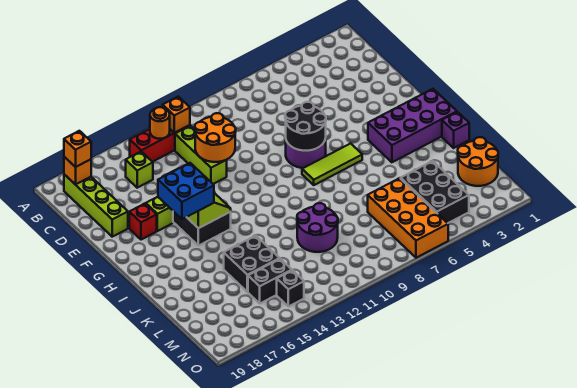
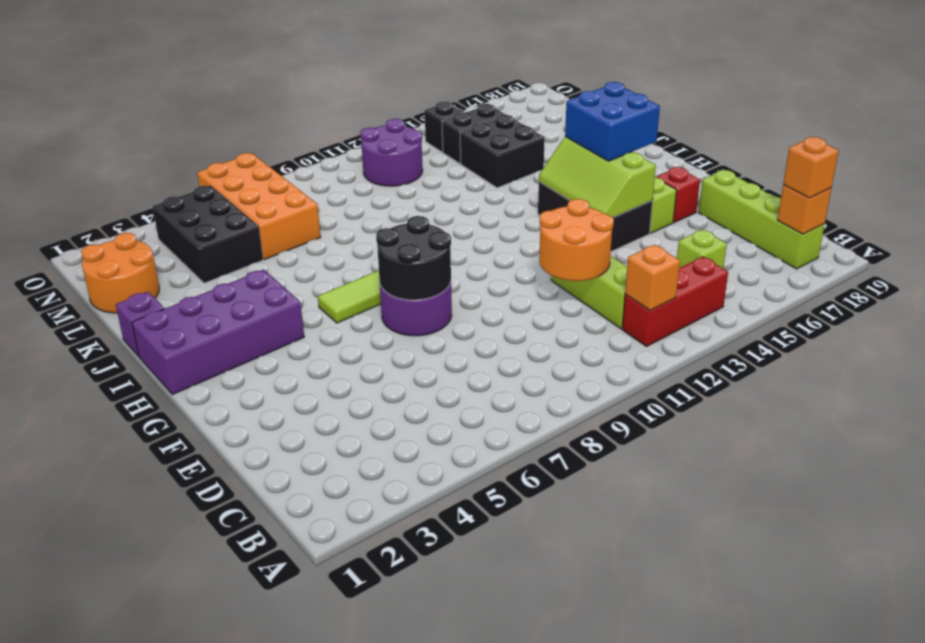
orange round brick B13 level 2 -> none
purple round brick K10:L11 level 1 -> purple round brick M11:N12 level 1

